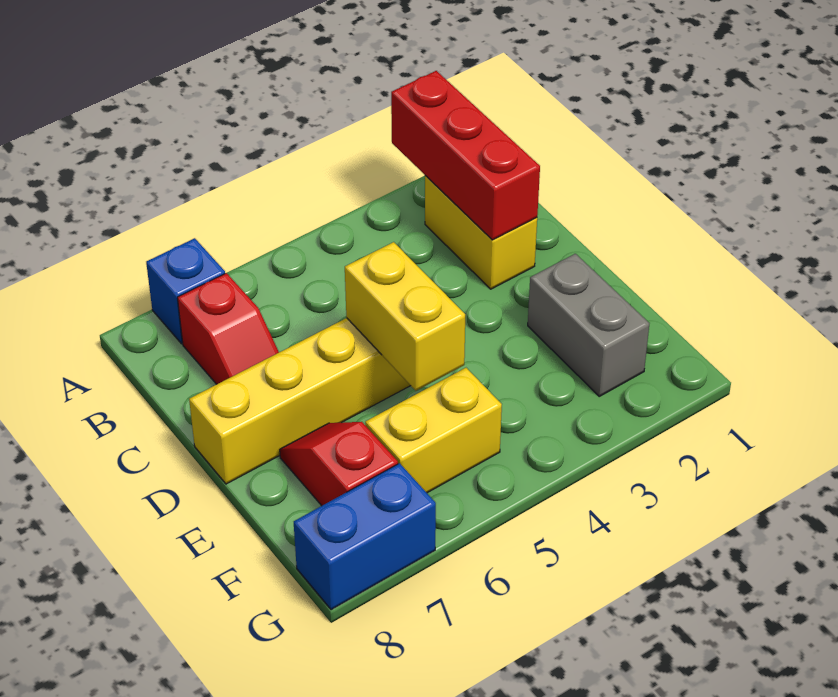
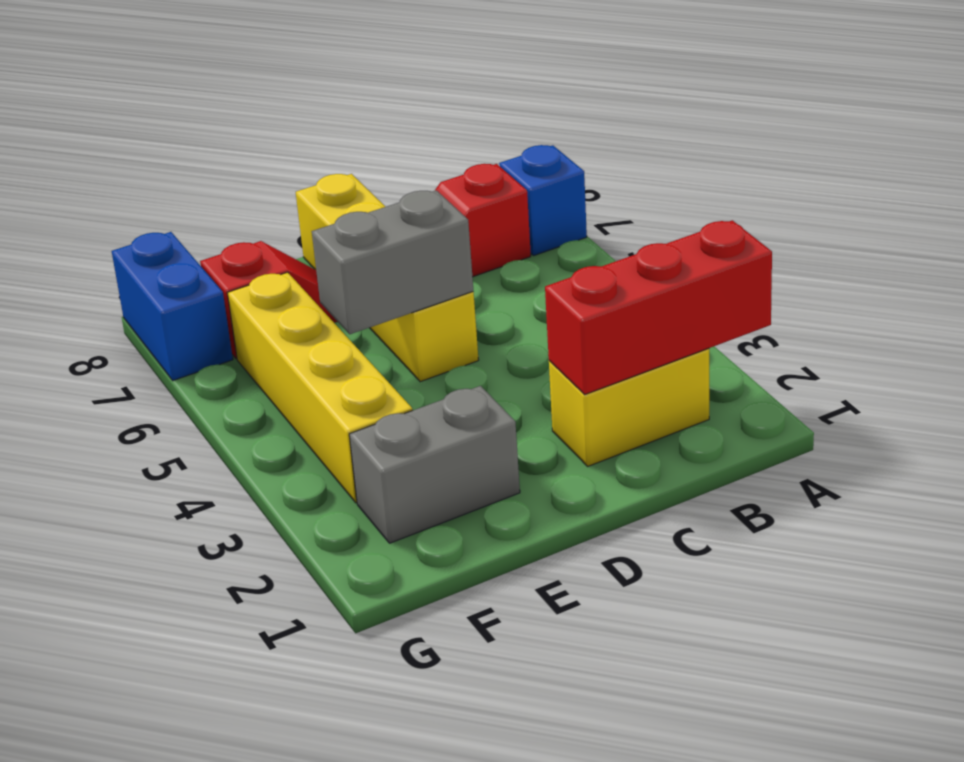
yellow brick D5:E5 level 2 -> grey brick D5:E5 level 2
yellow brick F5:F6 level 1 -> yellow brick F3:F6 level 1

